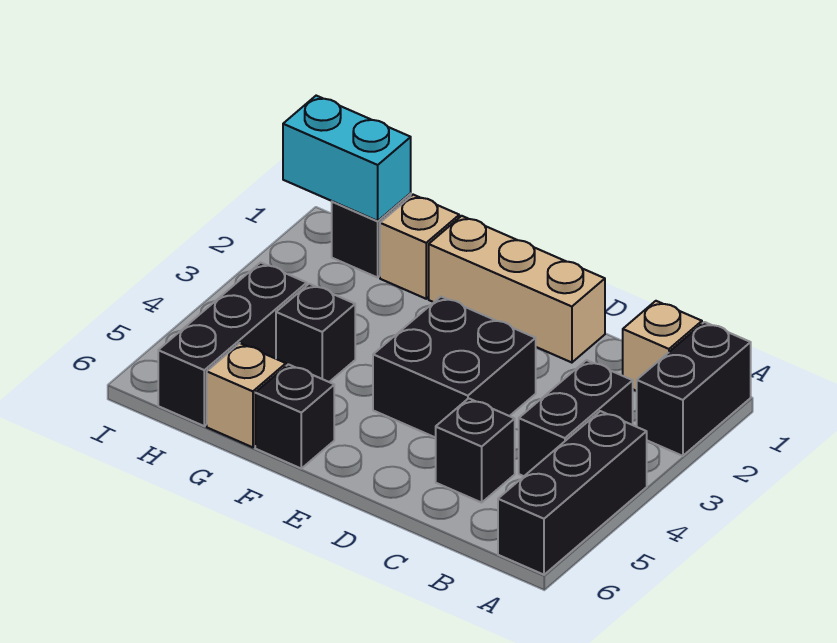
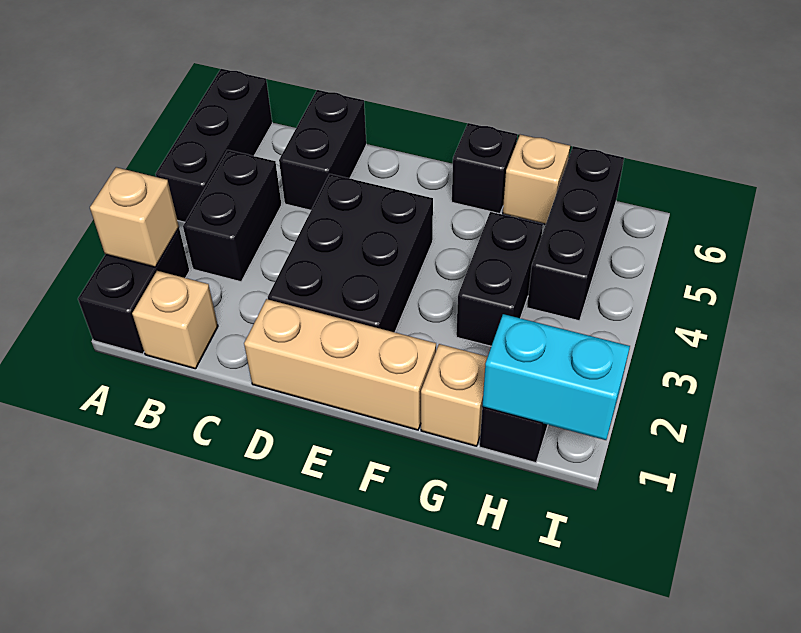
none -> tan brick A2 level 2
black brick C5 level 1 -> black brick C5:C6 level 1
black brick D3:E4 level 1 -> black brick D2:E4 level 1
black brick G4 level 1 -> black brick G3:G4 level 1

